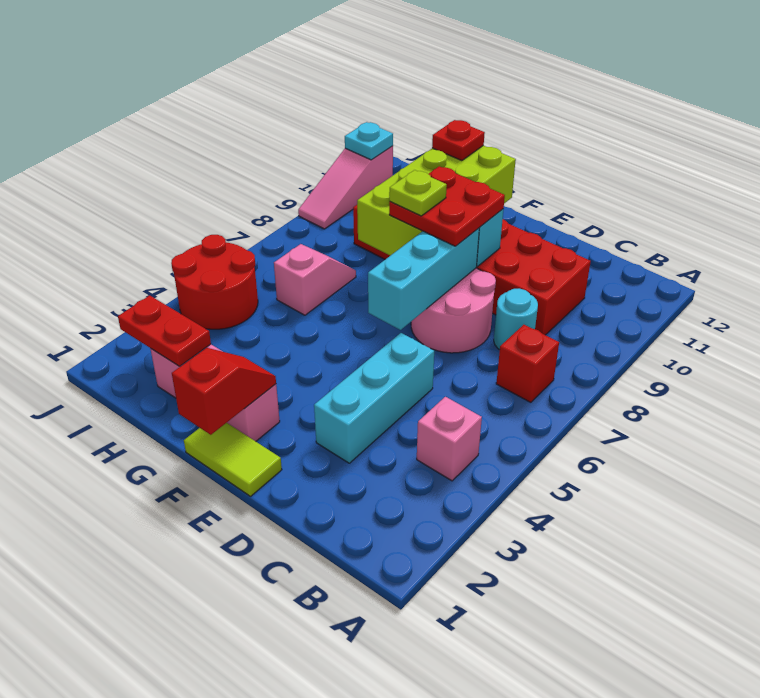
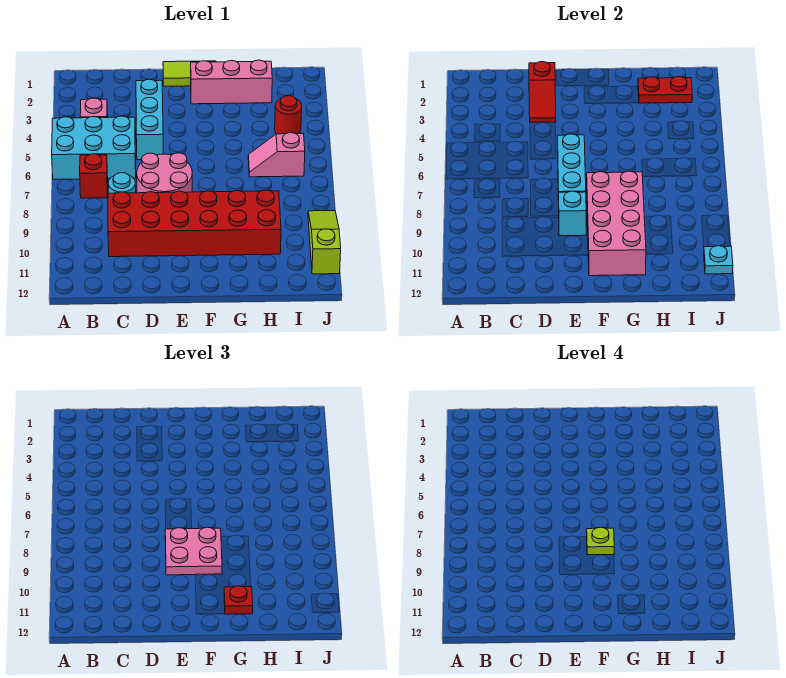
none -> cyan brick A5:C6 level 1
red plate E8:F9 level 3 -> pink plate E8:F9 level 3
red slope F1:F2 level 2 top 1 -> red slope D2:D3 level 2 top 2
lime brick F8:G11 level 2 -> pink brick F8:G11 level 2
pink slope H6:H7 level 1 top 6 -> pink slope H6:I6 level 1 top I
red round brick I4:J5 level 1 -> red round brick I4 level 1
pink slope J9:J11 level 1 top 11 -> lime slope J9:J11 level 1 top 11

